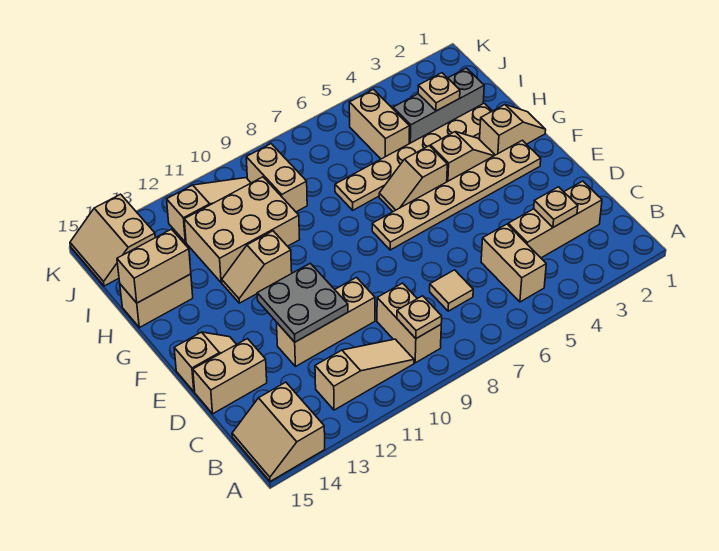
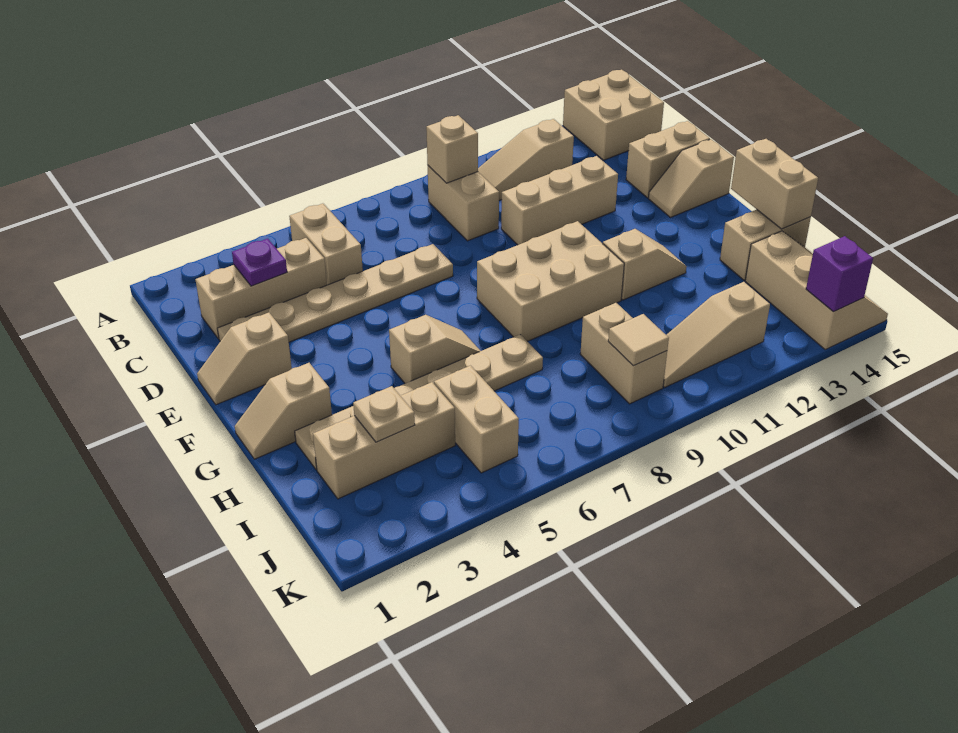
tan slope A14:B15 level 1 top 14 -> tan brick A14:B15 level 1
tan plate B9 level 2 -> tan brick B9 level 2
tan plate C3 level 2 -> purple plate C3 level 2
tan tile C7 level 1 -> tan tile J9 level 2
grey plate D11:E12 level 2 -> none
tan plate F2:F7 level 1 -> tan plate D2:D7 level 1
tan slope G3:G4 level 1 top 4 -> tan slope E1:E2 level 1 top 2
tan brick H10:I12 level 1 -> tan brick F8:G10 level 1
tan brick H14:H15 level 2 -> tan brick G15:H15 level 2
grey brick I2:I4 level 1 -> tan brick I2:I4 level 1
tan slope J14:K15 level 1 top 14 -> tan slope I14:K15 level 1 top 14
none -> purple brick K14 level 2

